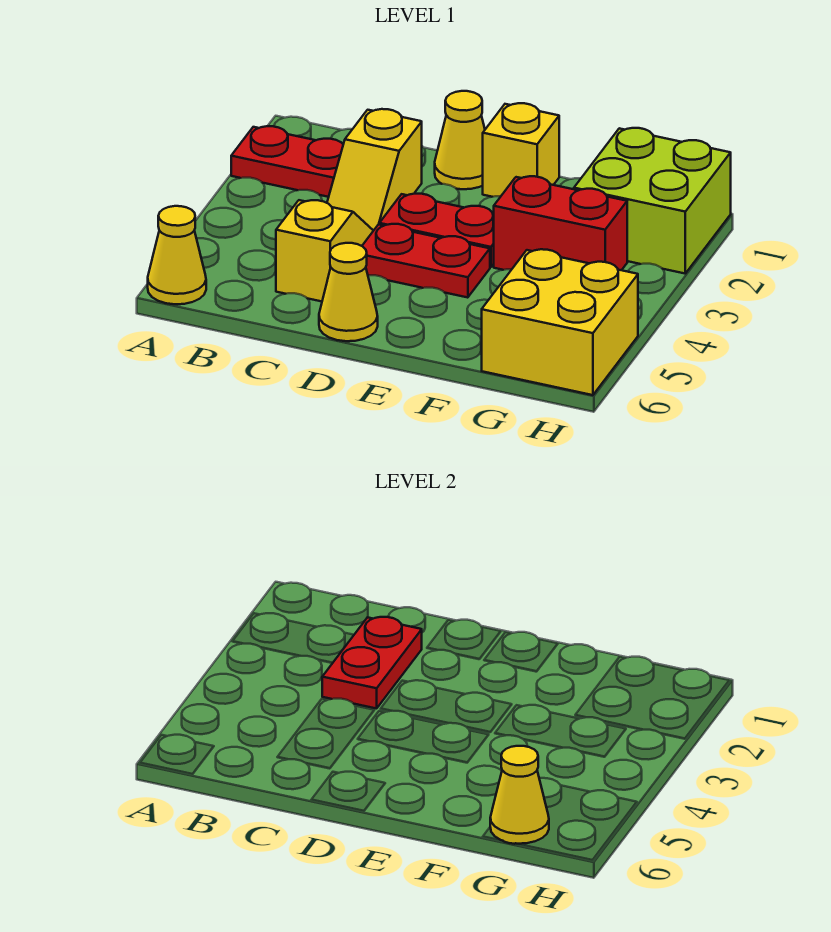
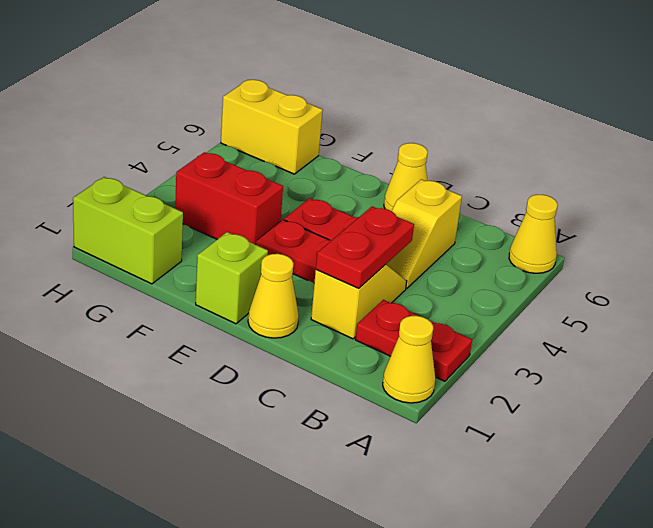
yellow brick E1 level 1 -> lime brick E1 level 1
lime brick G1:H2 level 1 -> lime brick G1:H1 level 1
yellow brick G5:H6 level 1 -> yellow brick G6:H6 level 1
yellow cone G6 level 2 -> yellow cone A1 level 1

